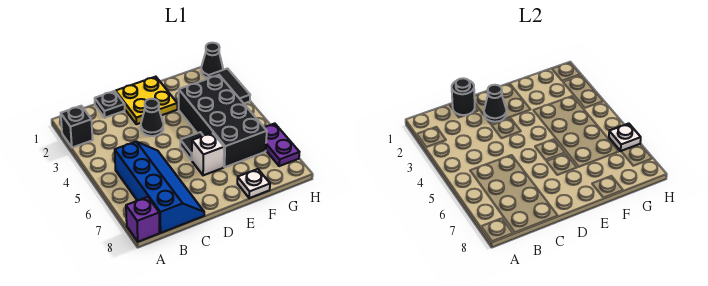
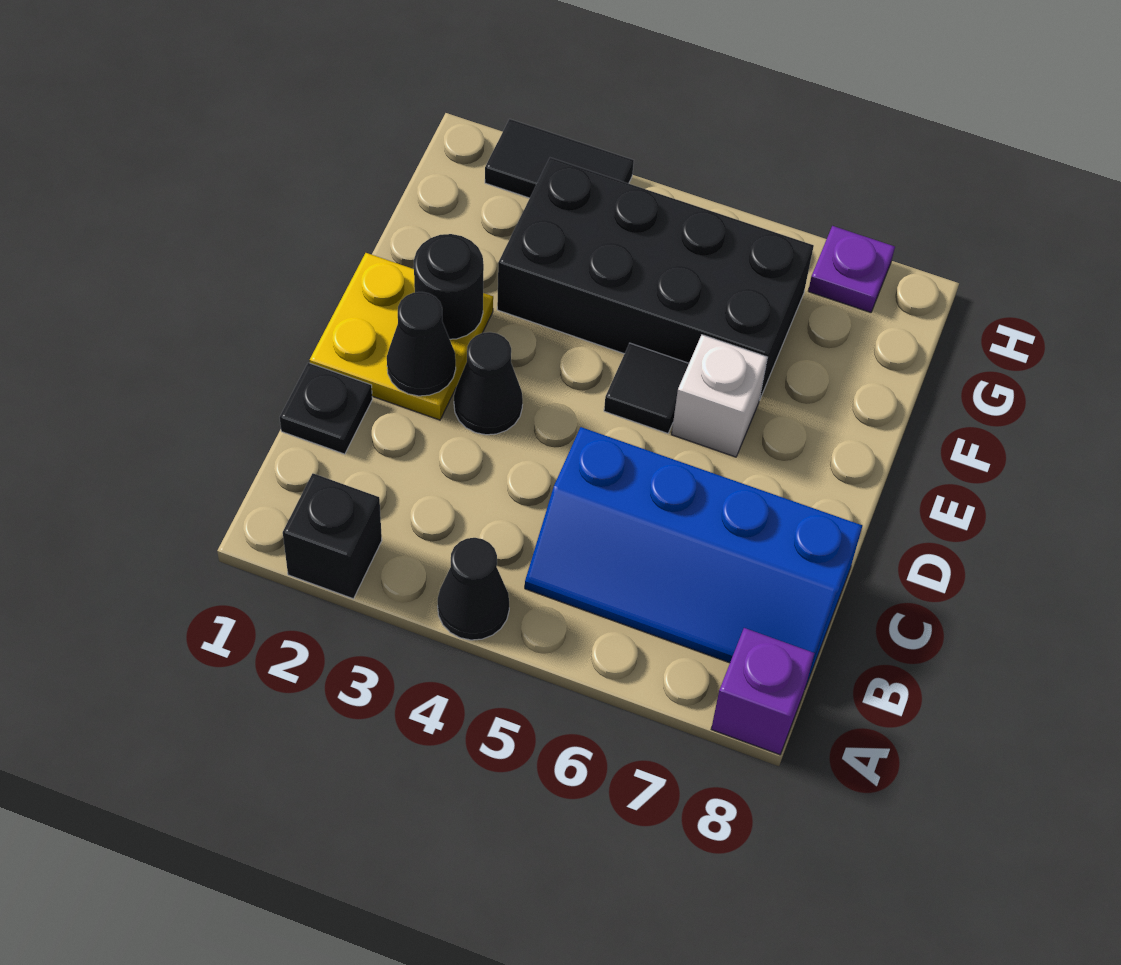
blue slope B5:C8 level 1 top B -> blue slope B5:C8 level 1 top C
black round brick C1 level 2 -> black round brick E2 level 2
white plate F8 level 1 -> none
black cone H1 level 1 -> black cone A4 level 1
purple plate H6:H7 level 1 -> purple plate H7 level 1
white plate H6 level 2 -> none

